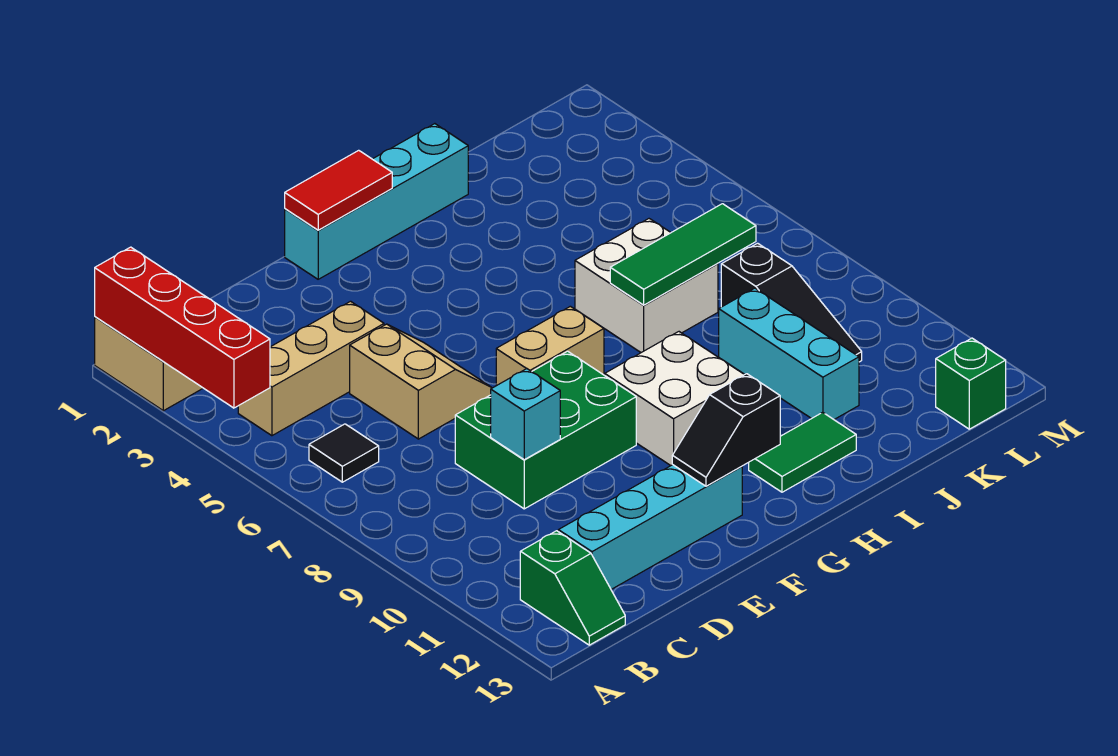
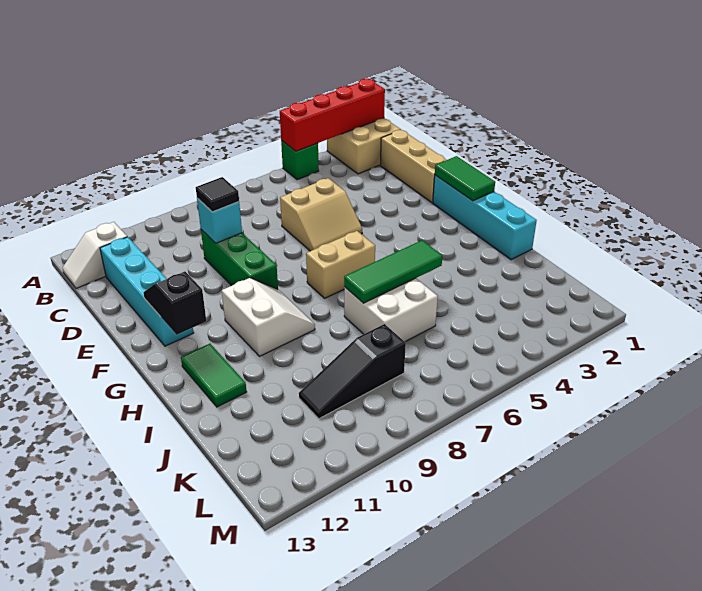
tan brick B4:D4 level 1 -> tan brick C1:E1 level 1
black tile B6 level 1 -> black tile D9 level 3
green slope B12:B13 level 1 top 12 -> white slope B12:B13 level 1 top 12
green brick D8:F9 level 1 -> green brick D9:F9 level 1
red tile F1:G1 level 2 -> green tile F1:G1 level 2
tan brick F7:G7 level 1 -> tan brick G6:G7 level 1
white brick G9:H10 level 1 -> white slope G9:H10 level 1 top 10
green tile I7:K7 level 2 -> green tile I5:I7 level 2
cyan brick J9:J11 level 1 -> none
green brick L13 level 1 -> green brick A4 level 1

